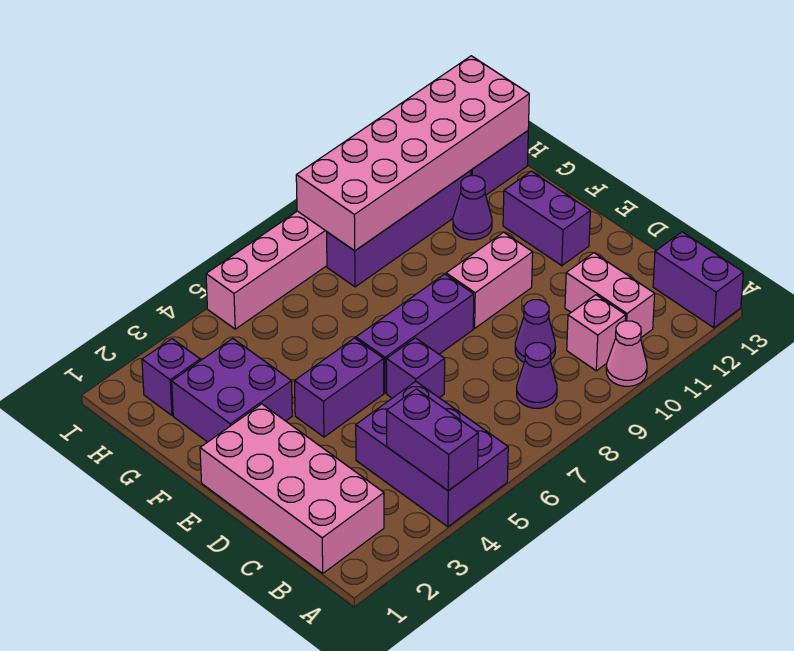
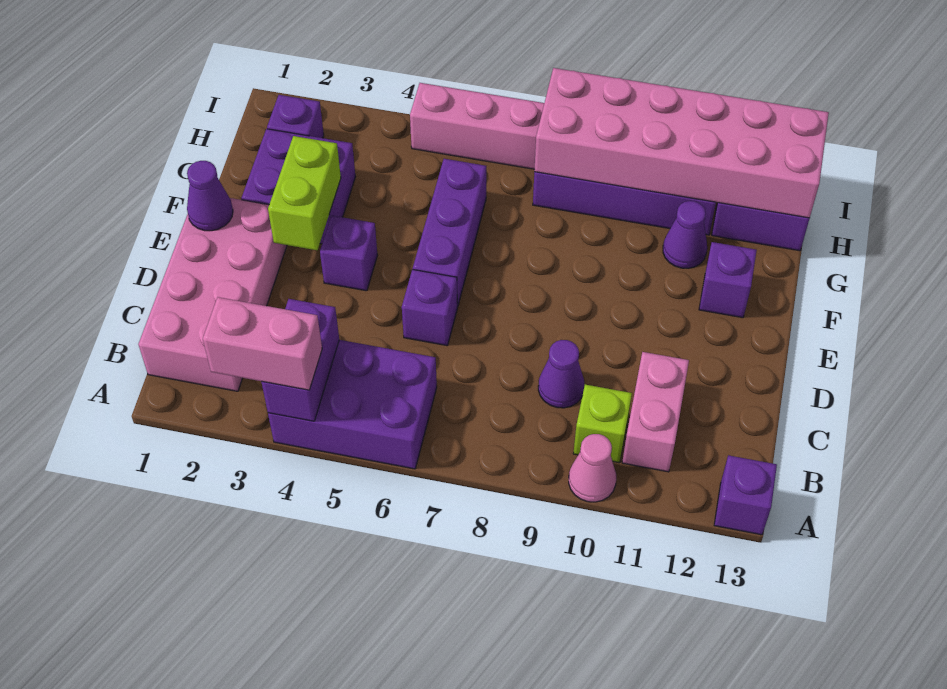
purple brick A4:C5 level 1 -> purple brick A4:B6 level 1
purple brick A13:B13 level 1 -> purple brick A13 level 1
purple cone B8 level 1 -> purple cone E1 level 2
pink brick B10 level 1 -> lime brick B10 level 1
none -> lime brick E3:F3 level 2
purple brick E4:E5 level 1 -> purple brick E4 level 1
purple brick E6:E8 level 1 -> purple brick E6:G6 level 1
pink brick E9:E10 level 1 -> pink brick A3:A4 level 3
purple brick E12:F12 level 1 -> purple brick F12 level 1

